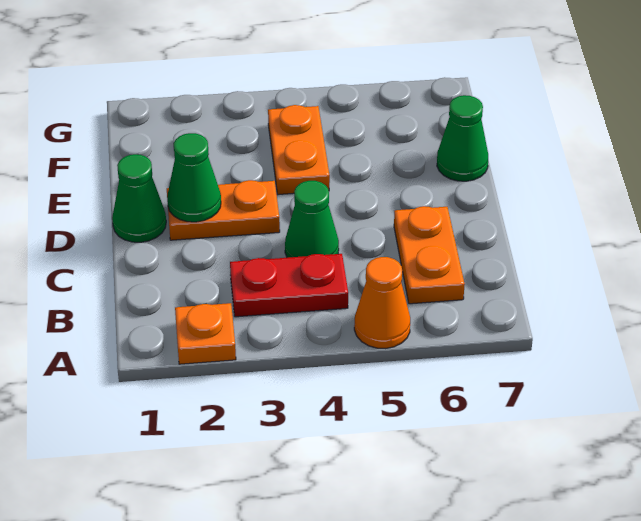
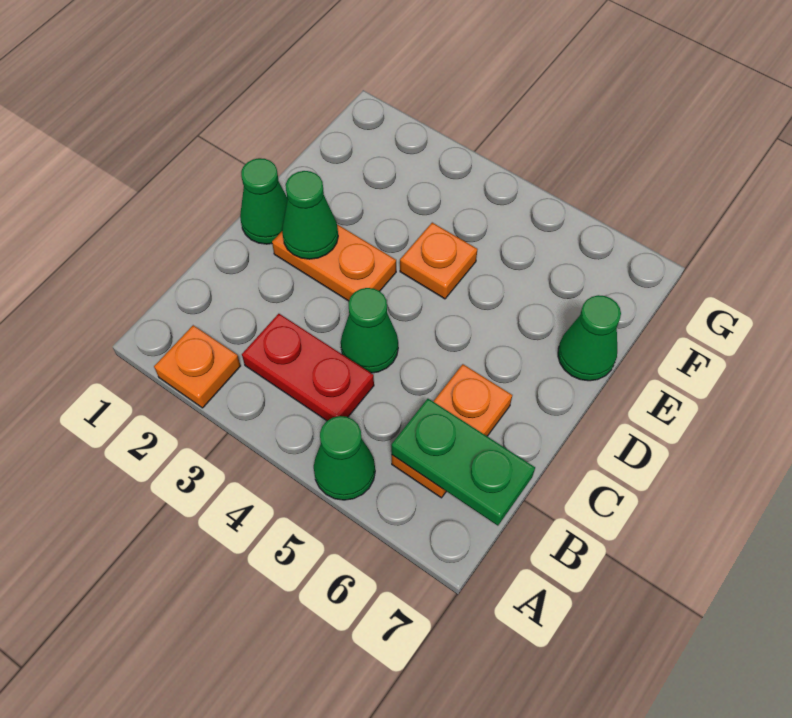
orange cone A5 level 1 -> green cone A5 level 1
none -> green plate B6:B7 level 2
orange plate E4:F4 level 1 -> orange plate E4 level 1

